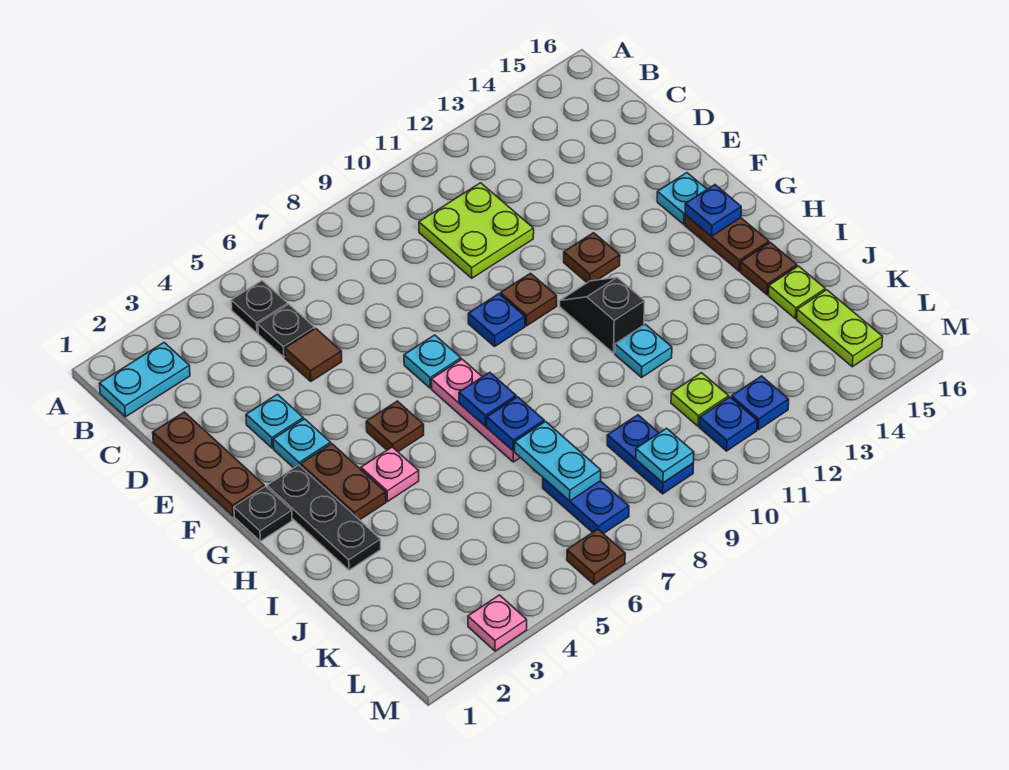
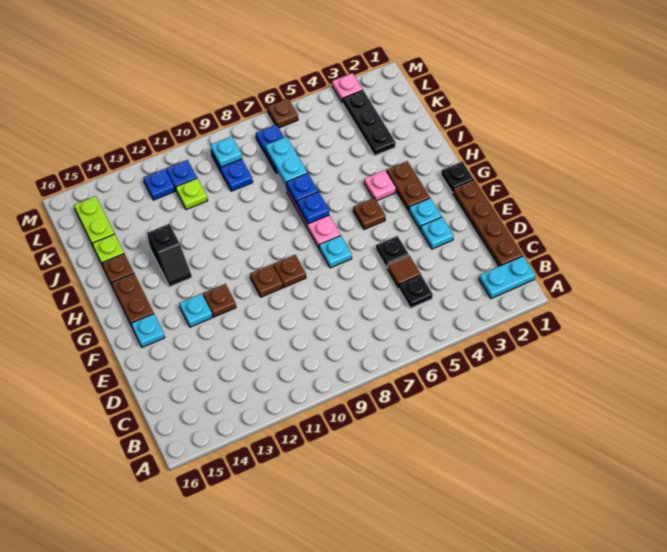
black plate B5 level 1 -> black plate E5 level 1
lime plate C10:D11 level 1 -> none
brown plate D1:F1 level 1 -> brown plate C1:F1 level 1
blue plate F9 level 1 -> brown plate F9 level 1
black plate G2:I2 level 1 -> black plate J3:L3 level 1
black slope G11:H11 level 1 top H -> black slope H13:I13 level 1 top I
blue plate G15 level 2 -> none
cyan plate I11 level 1 -> cyan plate F13 level 1

